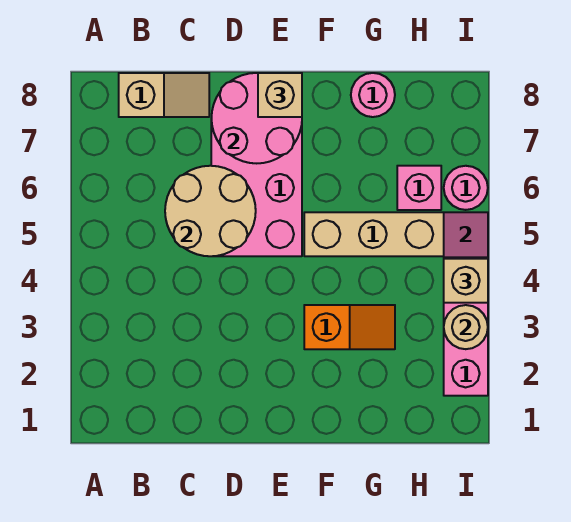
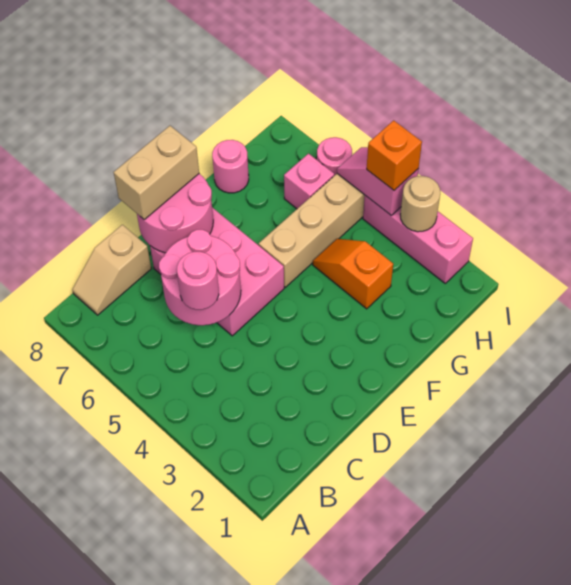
tan slope B8:C8 level 1 top B -> tan slope B8:C8 level 1 top C
tan round brick C5:D6 level 2 -> pink round brick C5:D6 level 2
none -> pink round brick C5 level 3
tan brick E8 level 3 -> tan brick D8:E8 level 3
orange slope F3:G3 level 1 top F -> orange slope G3:G4 level 1 top 3
tan brick I4 level 3 -> orange brick I4 level 3

